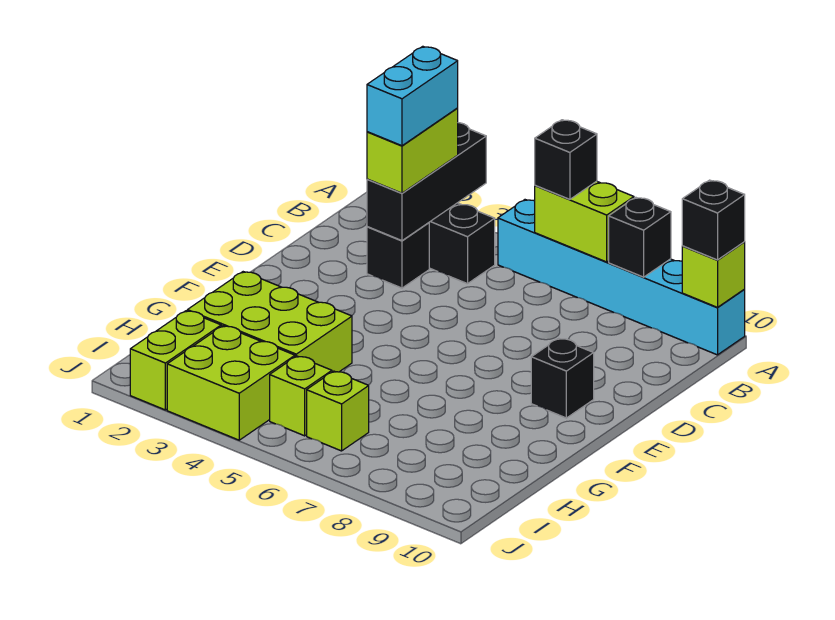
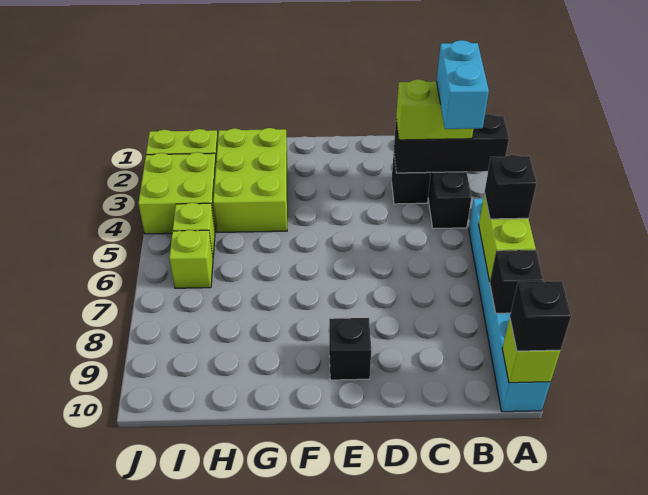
cyan brick B3:C3 level 4 -> cyan brick B3:B4 level 4

